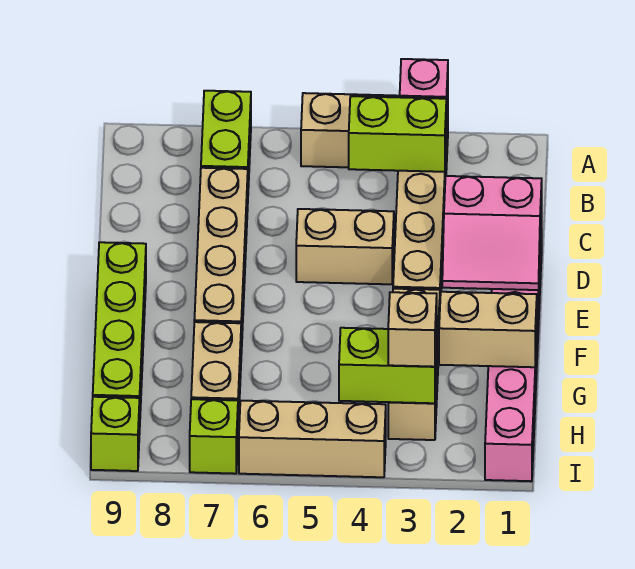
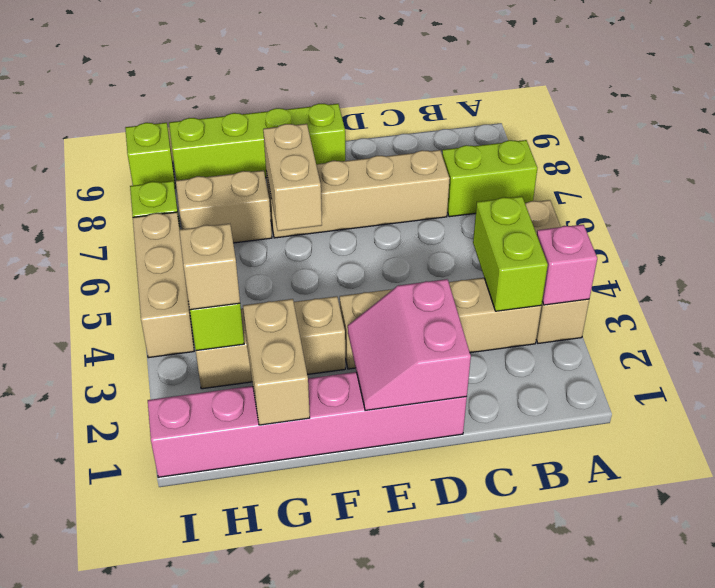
tan brick D4:D5 level 1 -> tan brick F6:F7 level 2

